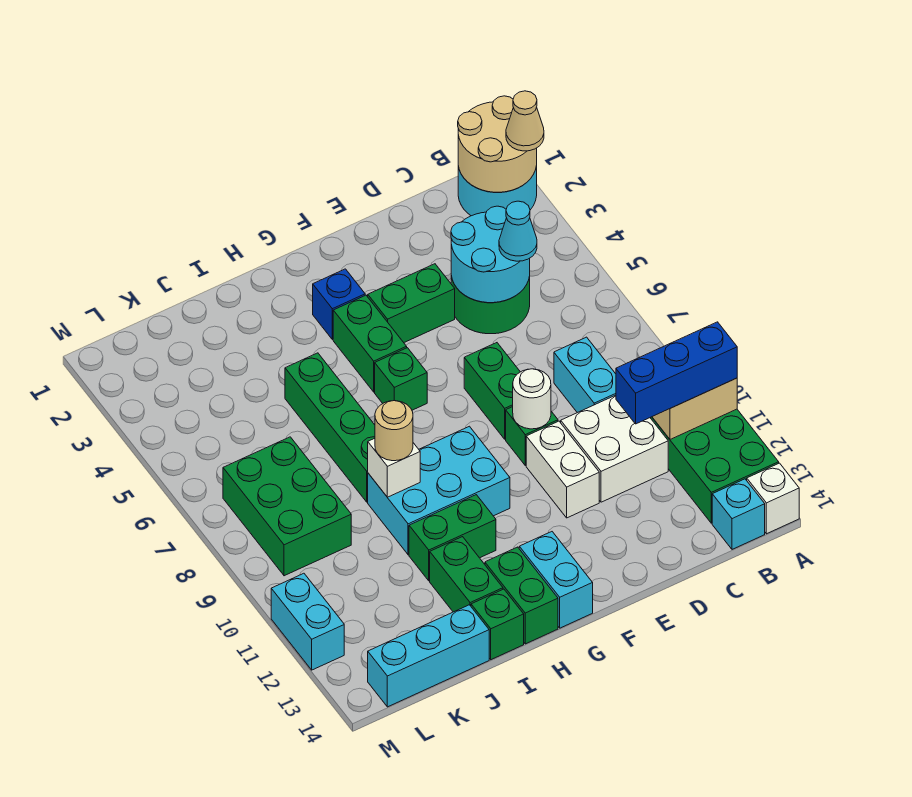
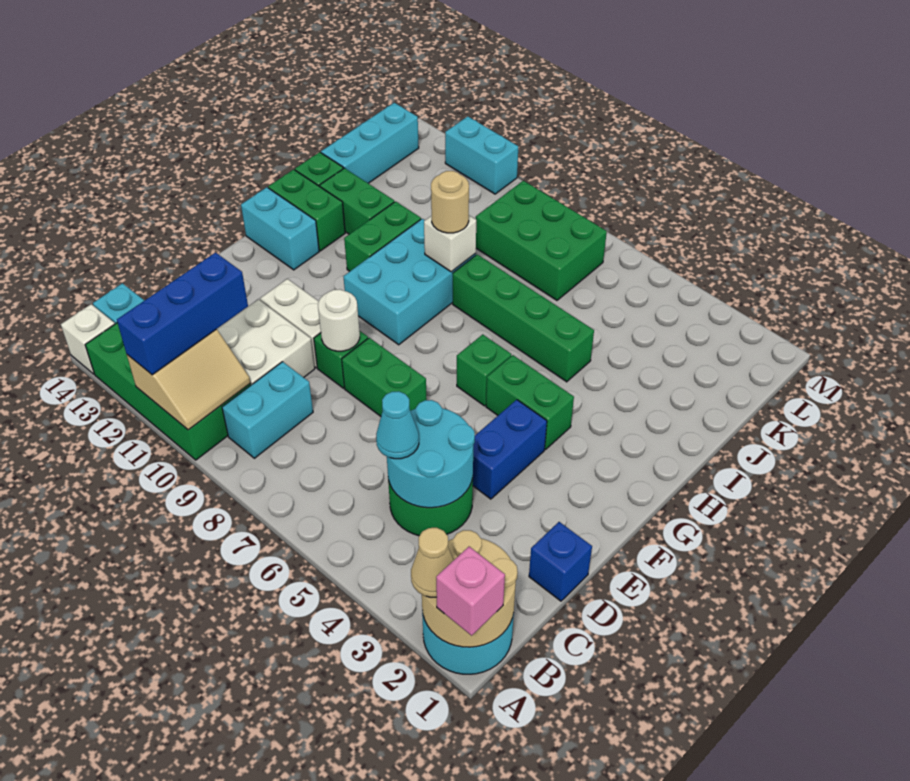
none -> pink brick A1 level 3
cyan brick C8:C9 level 1 -> cyan brick B9:C9 level 1
green brick E4:F4 level 1 -> blue brick E4:F4 level 1
blue brick G3 level 1 -> blue brick D1 level 1

